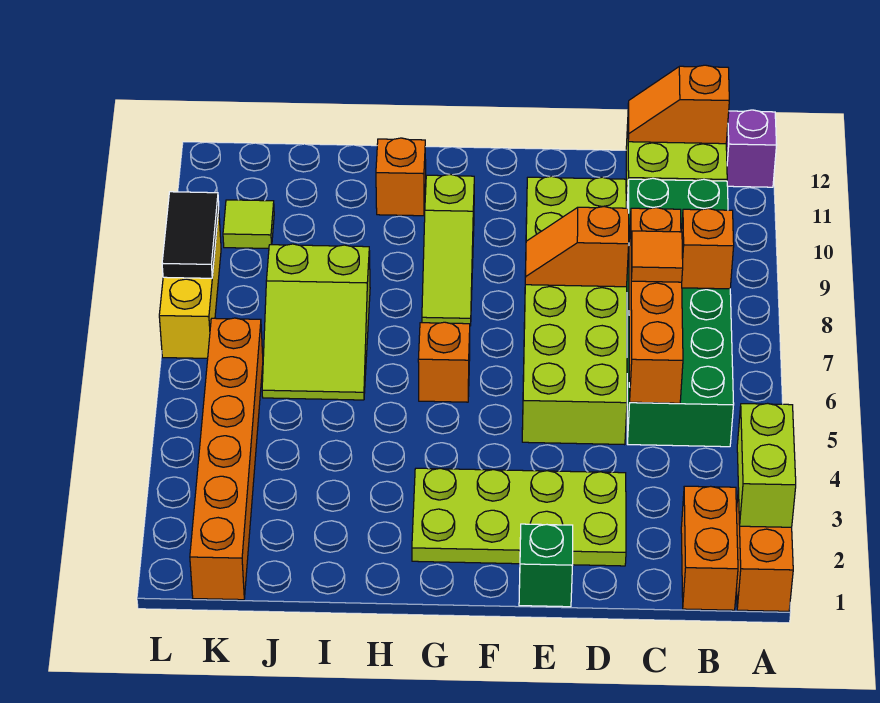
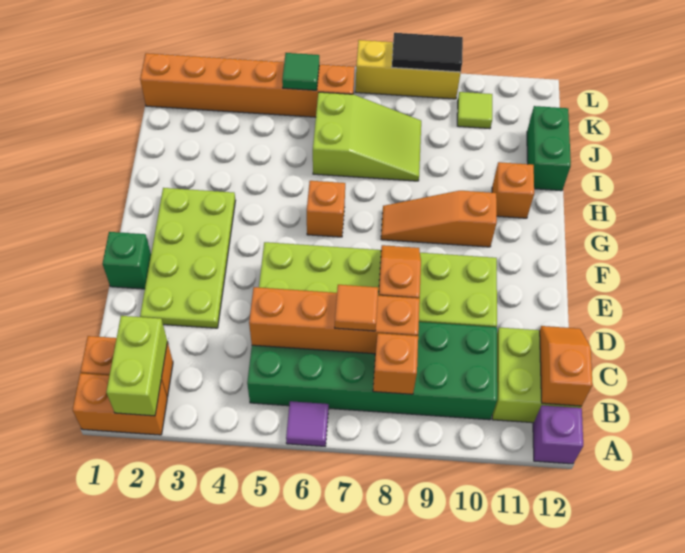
lime brick A2:A3 level 2 -> lime brick A2:B2 level 2
none -> purple tile A6 level 1
lime slope G8:G10 level 1 top 10 -> orange slope G8:G10 level 1 top 10
lime slope I6:J8 level 1 top 8 -> lime slope I6:J8 level 1 top 6
none -> green brick I12:J12 level 1
none -> green tile K5 level 2

